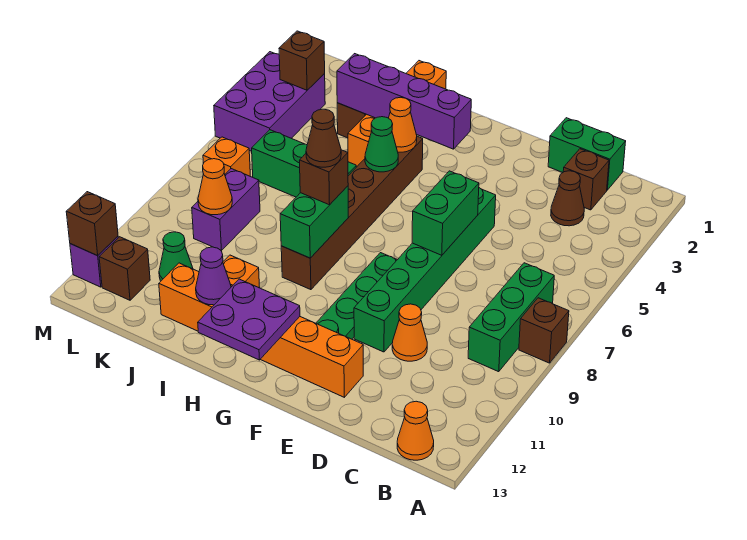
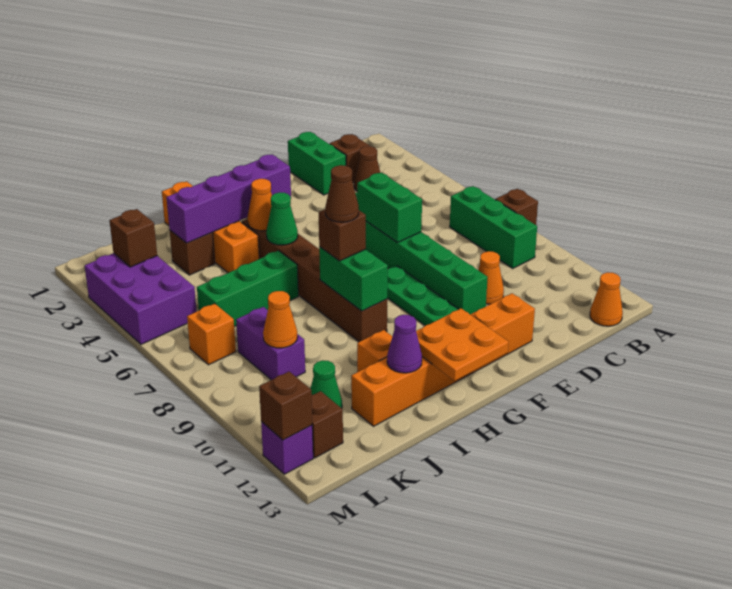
green brick C1:D1 level 1 -> green brick D1:D2 level 1
purple plate G12:H13 level 2 -> orange plate G12:H13 level 2

